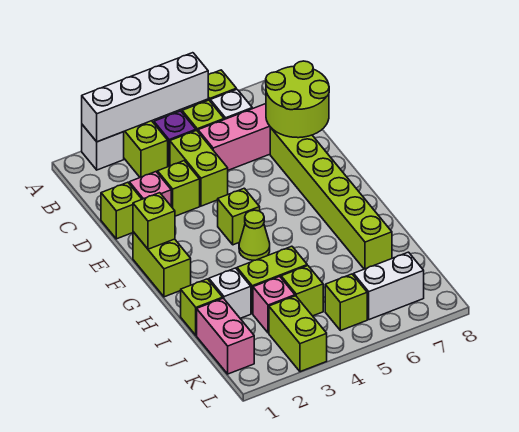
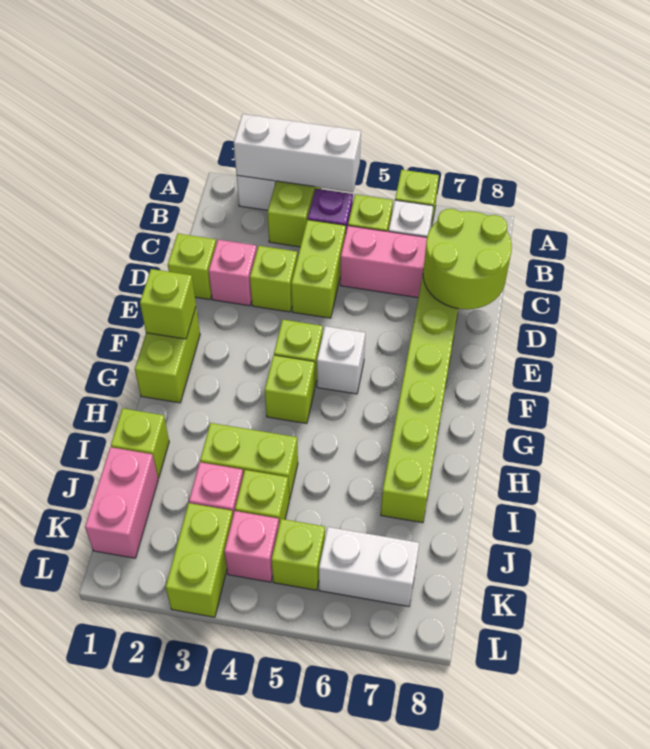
white brick A2:A5 level 2 -> white brick A2:A4 level 2
lime cone G4 level 1 -> lime brick G4 level 1
white brick I2 level 1 -> white brick F5 level 1
none -> pink brick K4 level 1

